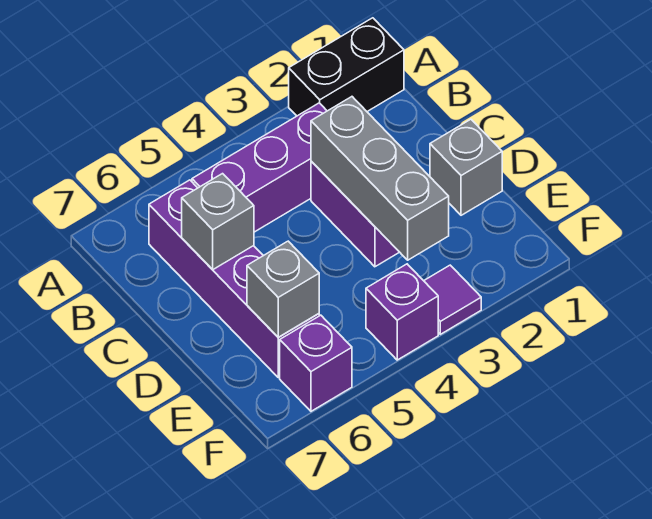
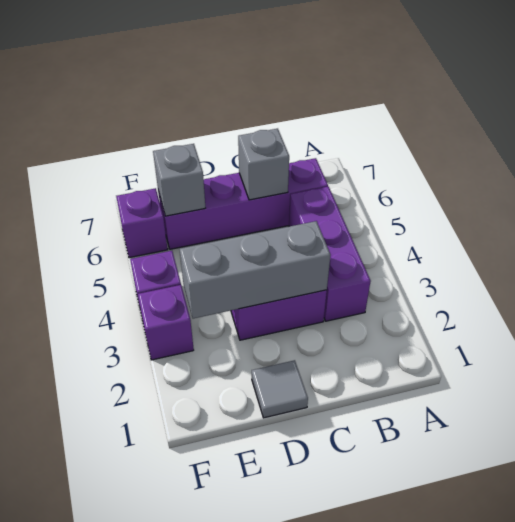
black brick A1:A2 level 1 -> none
grey brick D1 level 1 -> grey tile D1 level 1
purple tile F3 level 1 -> purple brick F3 level 1

